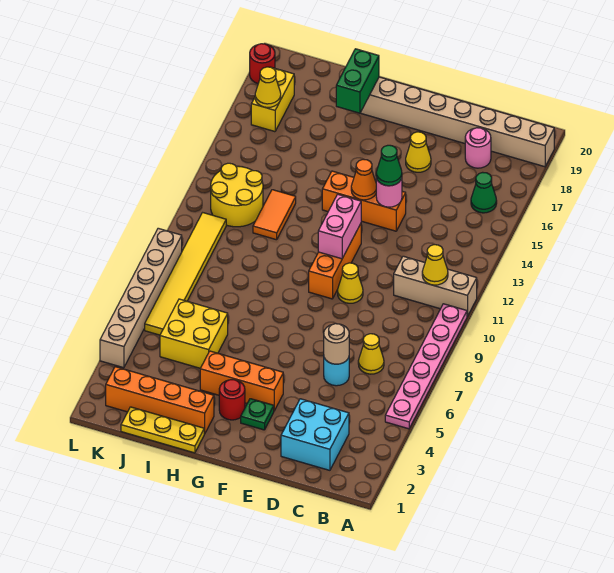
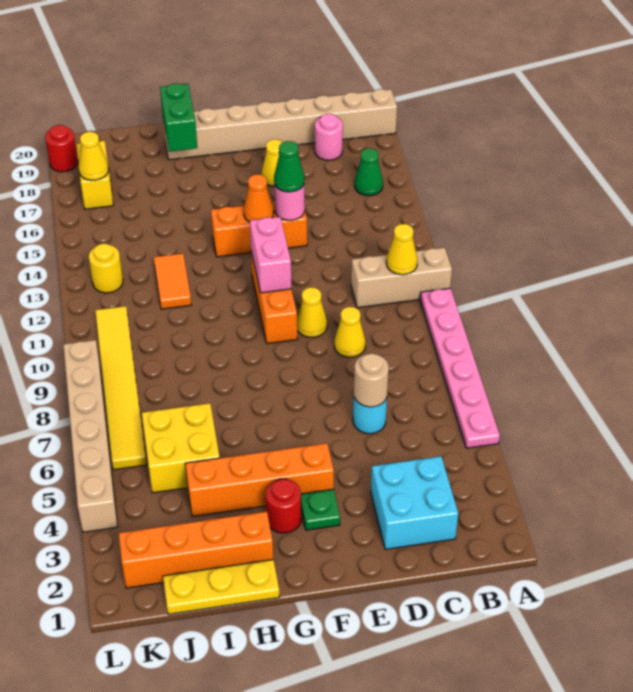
yellow cone C7 level 1 -> yellow cone D9 level 1
orange brick F4:H4 level 1 -> orange brick F4:I4 level 1
yellow round brick J12:K13 level 1 -> yellow round brick K13 level 1

